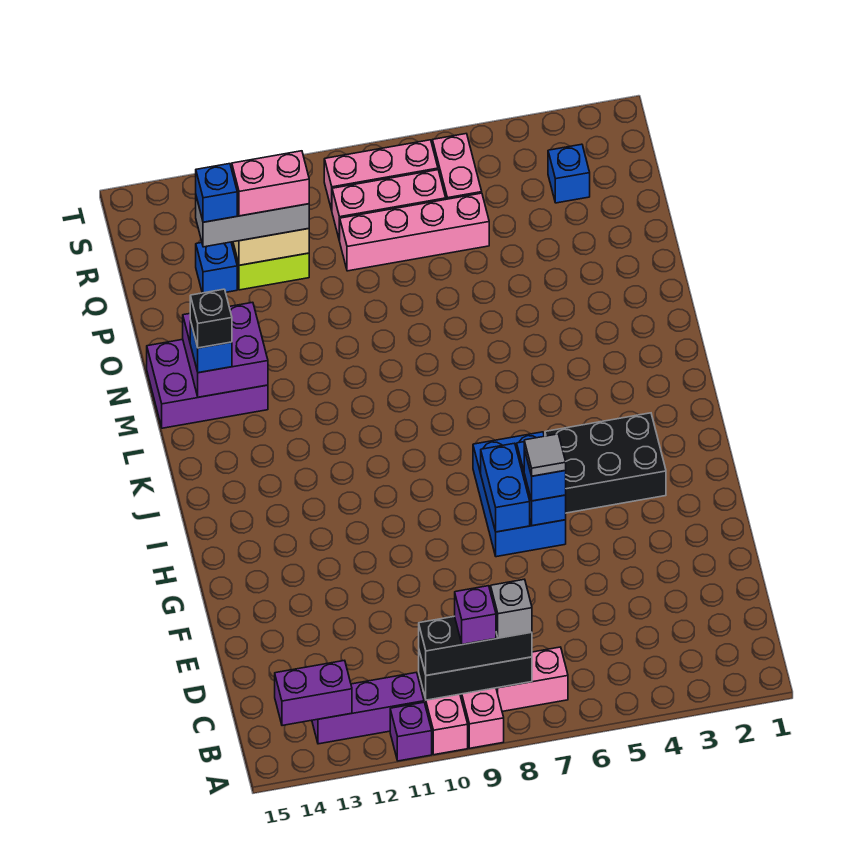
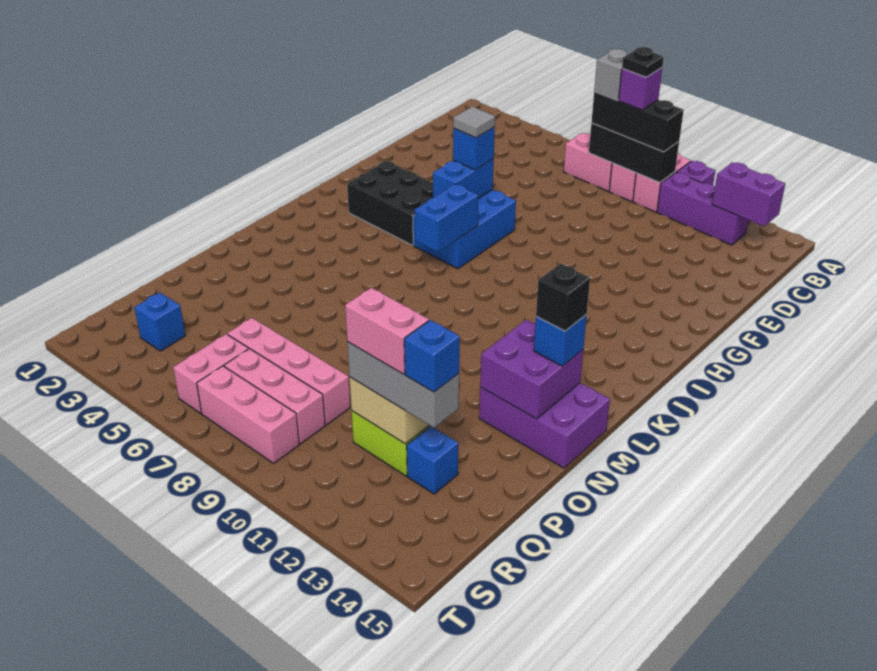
none -> black plate B9 level 5
blue brick G7:H7 level 2 -> blue brick I7:J7 level 2

